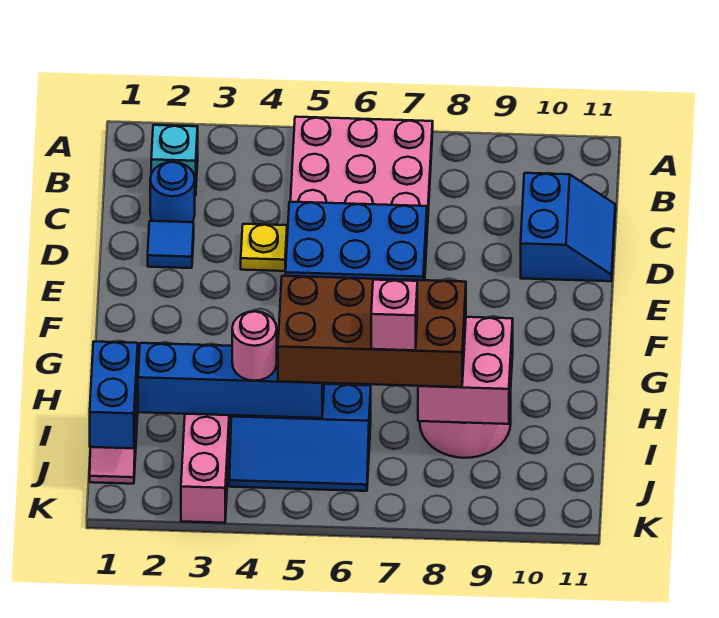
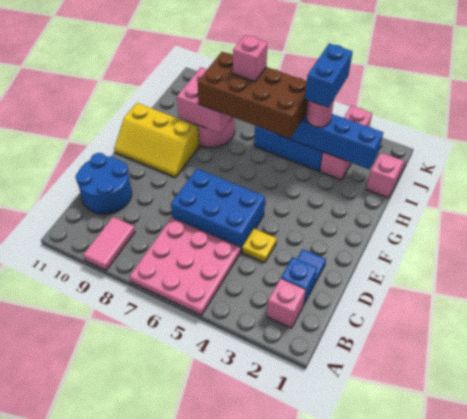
none -> pink tile A9:B9 level 1
cyan brick B2 level 1 -> pink brick B2 level 1
blue round brick C2 level 1 -> blue brick C2 level 1
blue slope C10:D11 level 1 top 10 -> blue round brick C10:D11 level 1
none -> yellow slope F9:G11 level 1 top G
blue brick I1:J1 level 2 -> blue brick I4:J4 level 4

